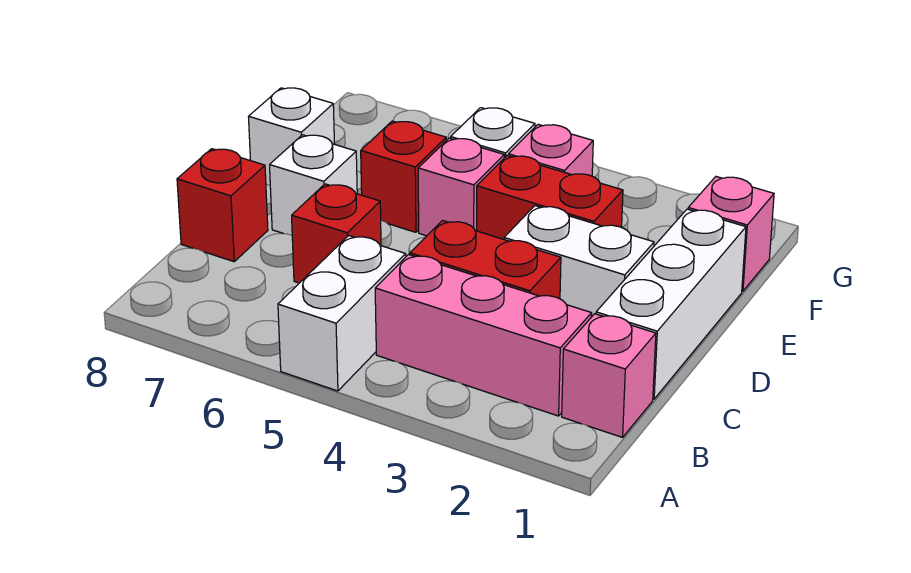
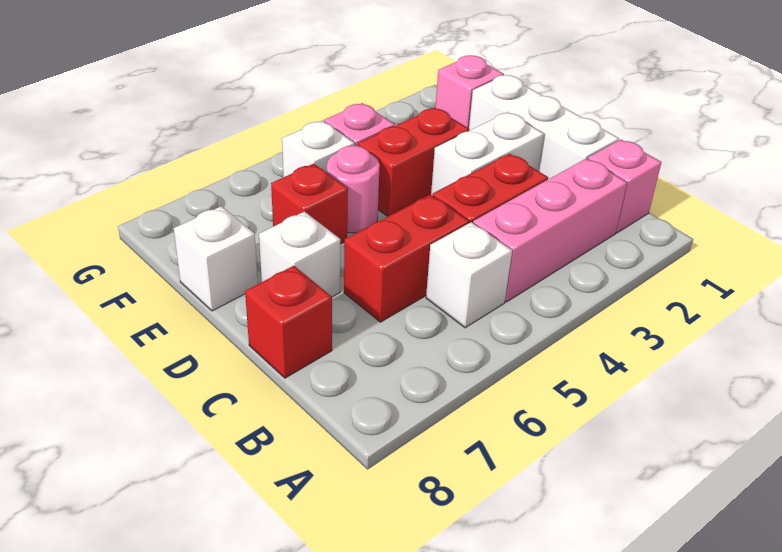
white brick A5:B5 level 1 -> white brick B5 level 1
red brick C6 level 1 -> red brick C5:C6 level 1
pink brick E5 level 1 -> pink round brick E5 level 1

